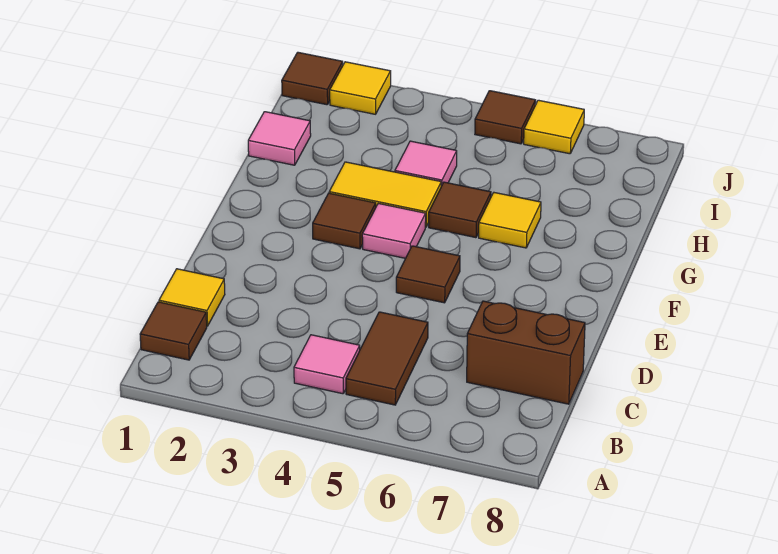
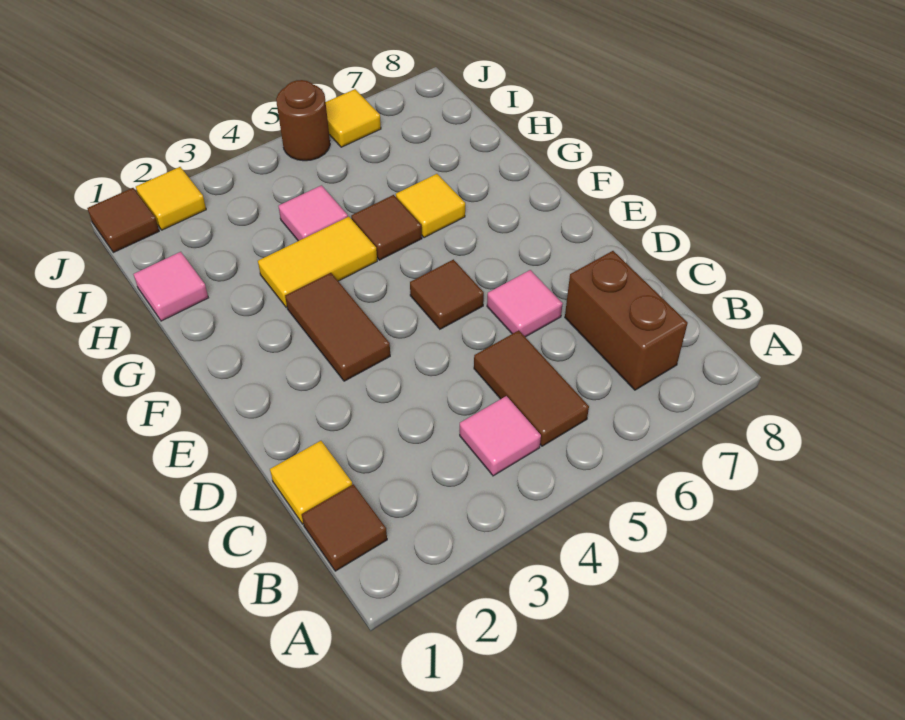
brown brick C7:C8 level 1 -> brown brick B7:C7 level 1
brown tile F3 level 1 -> brown tile E3:F3 level 1
pink tile F4 level 1 -> pink tile D6 level 1
brown tile J5 level 1 -> brown round brick J5 level 1

